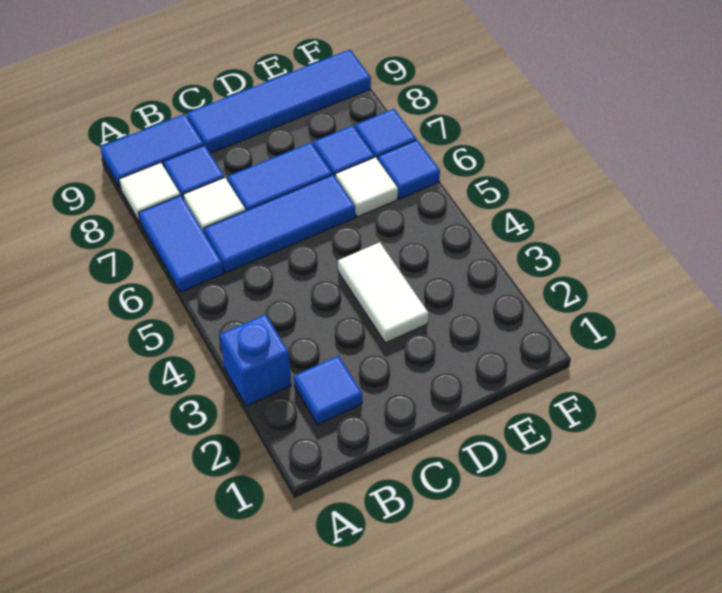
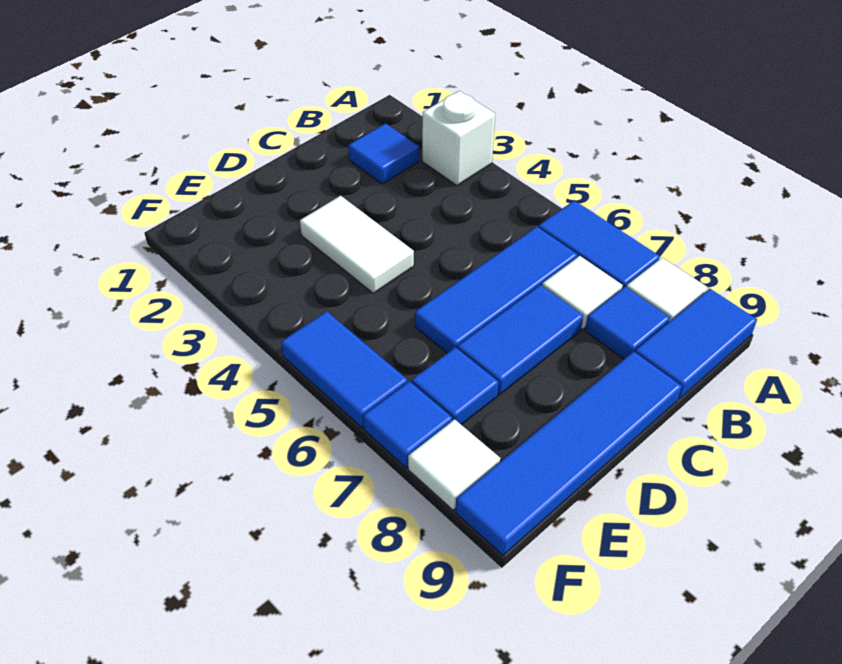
blue brick A3 level 1 -> white brick A3 level 1
white tile E6 level 1 -> white tile F8 level 1
blue tile F6 level 1 -> blue tile F5:F6 level 1

